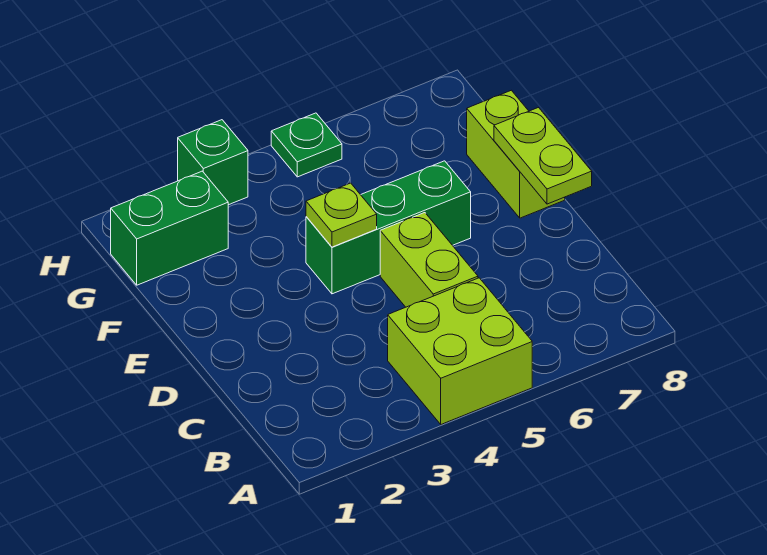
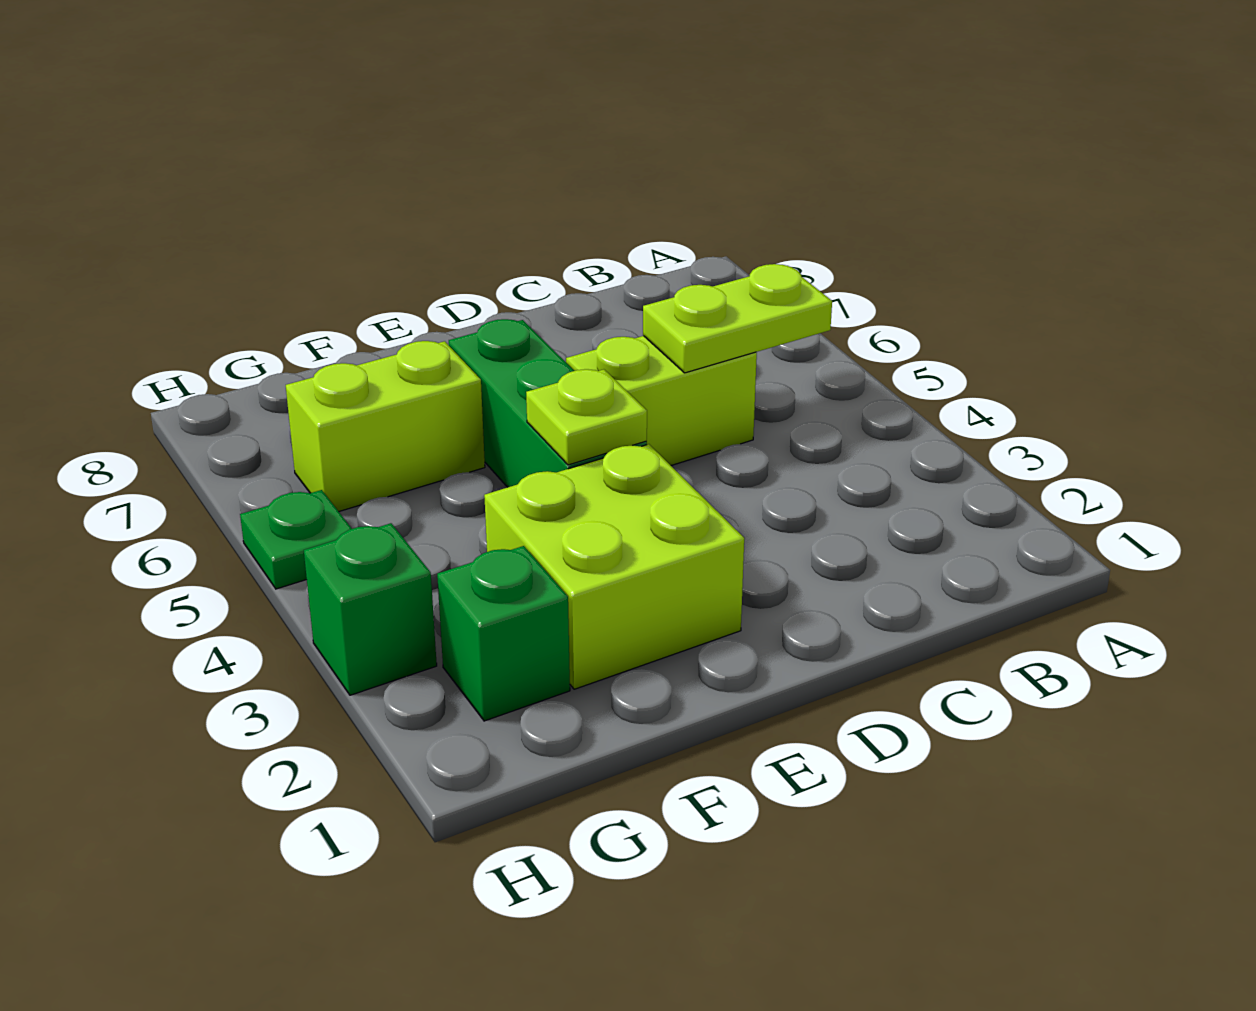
lime brick A4:B5 level 1 -> lime brick E2:F3 level 1
lime plate D8:E8 level 2 -> lime plate B5:C5 level 2
lime brick E8:F8 level 1 -> lime brick F6:G6 level 1
green brick G1:G2 level 1 -> green brick G2 level 1

